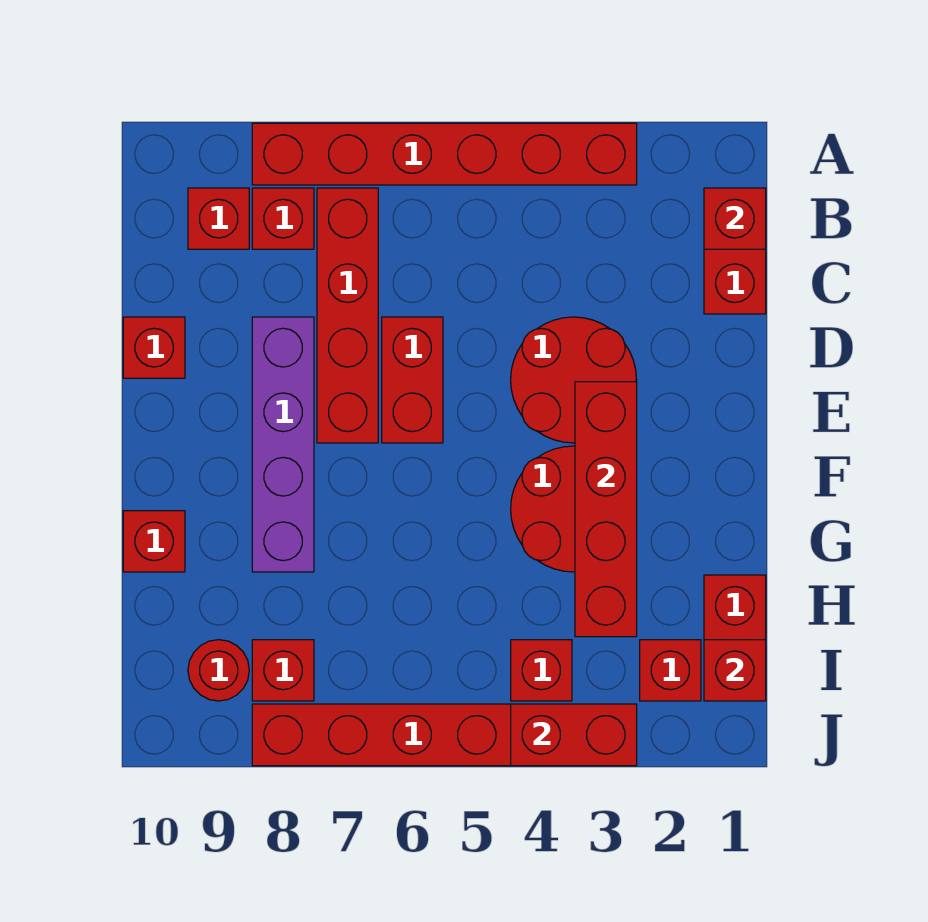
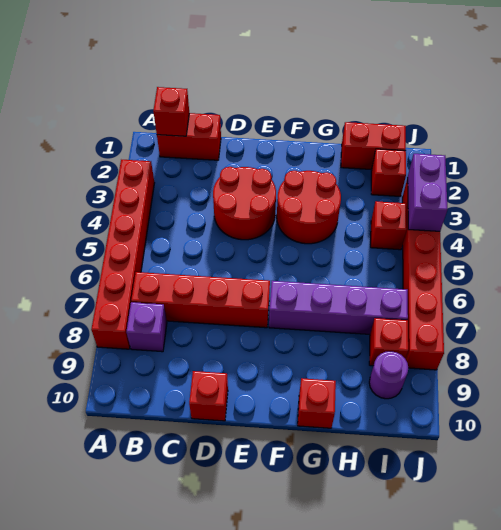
red brick B8 level 1 -> purple brick B8 level 1
red brick B9 level 1 -> none
red brick D6:E6 level 1 -> none
purple brick D8:G8 level 1 -> purple brick F7:I7 level 1
red brick E3:H3 level 2 -> none
red brick I1 level 2 -> none
red round brick I9 level 1 -> purple round brick I9 level 1
red brick J3:J4 level 2 -> purple brick J3:J4 level 2

